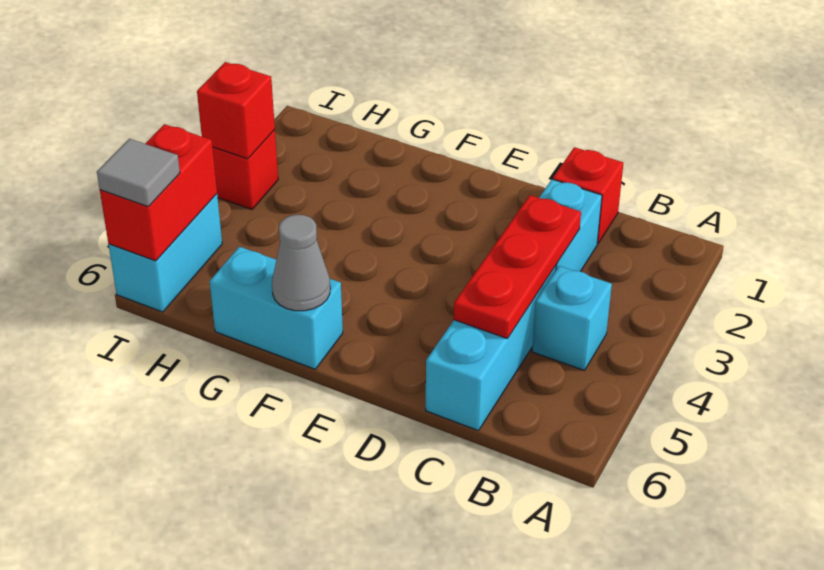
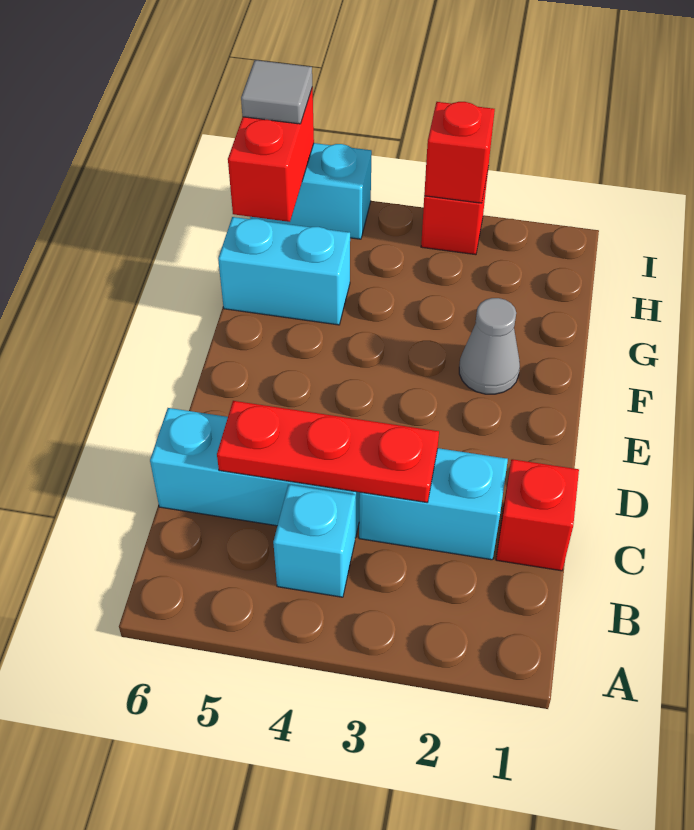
cyan brick F6:G6 level 1 -> cyan brick G5:G6 level 1
grey cone F6 level 2 -> grey cone F2 level 1
red brick I5:I6 level 2 -> red brick H6:I6 level 2

